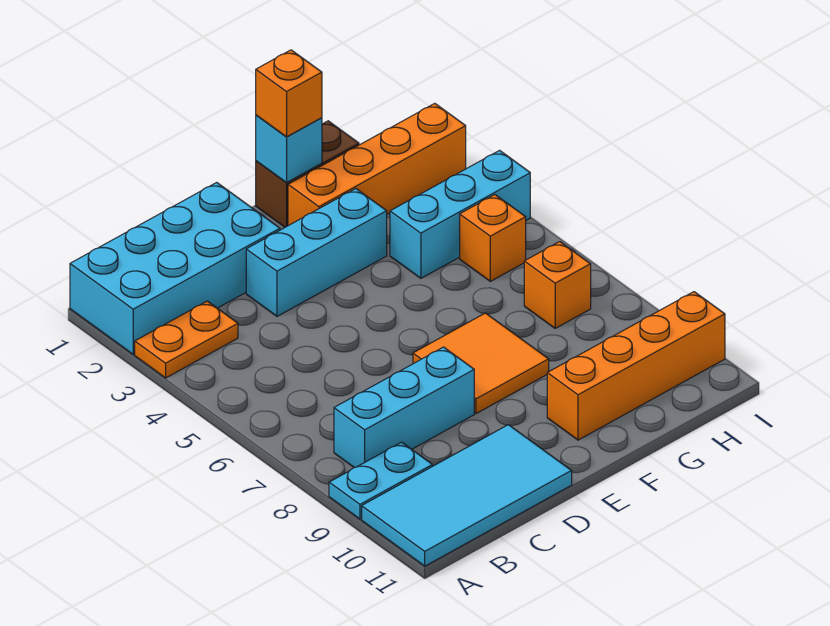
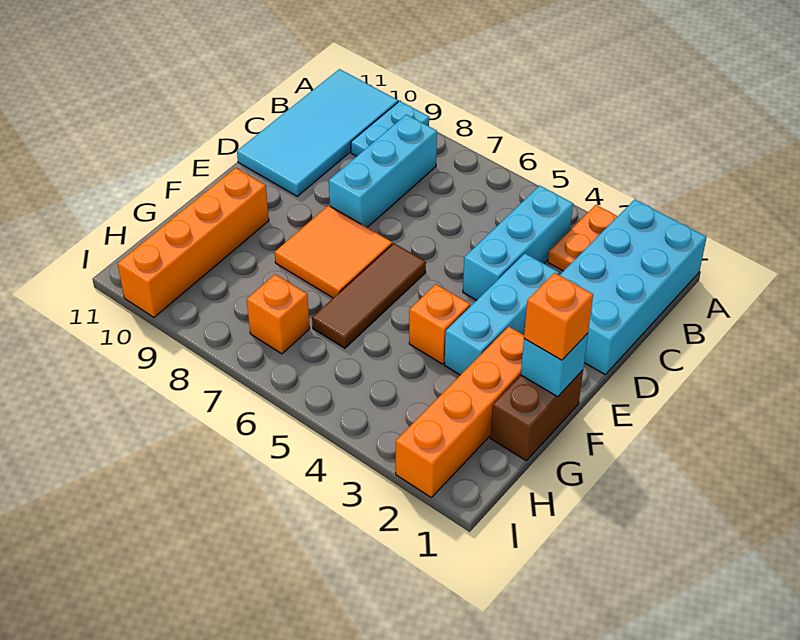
none -> brown tile E6:G6 level 1
cyan brick G4:I4 level 1 -> cyan brick B4:D4 level 1
orange brick H5 level 1 -> orange brick F4 level 1

